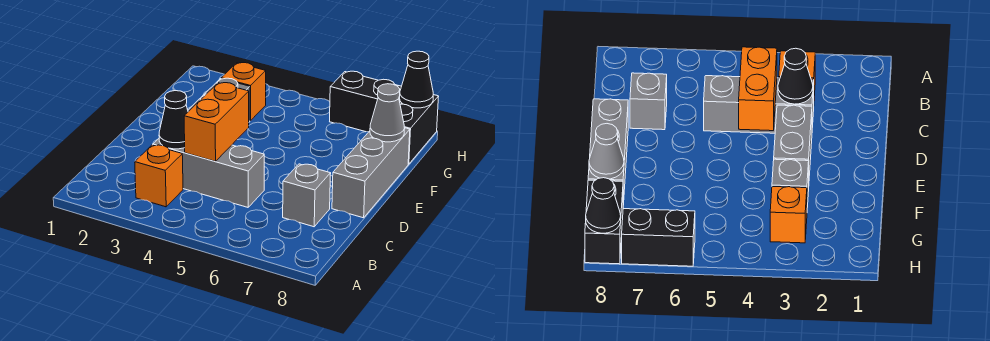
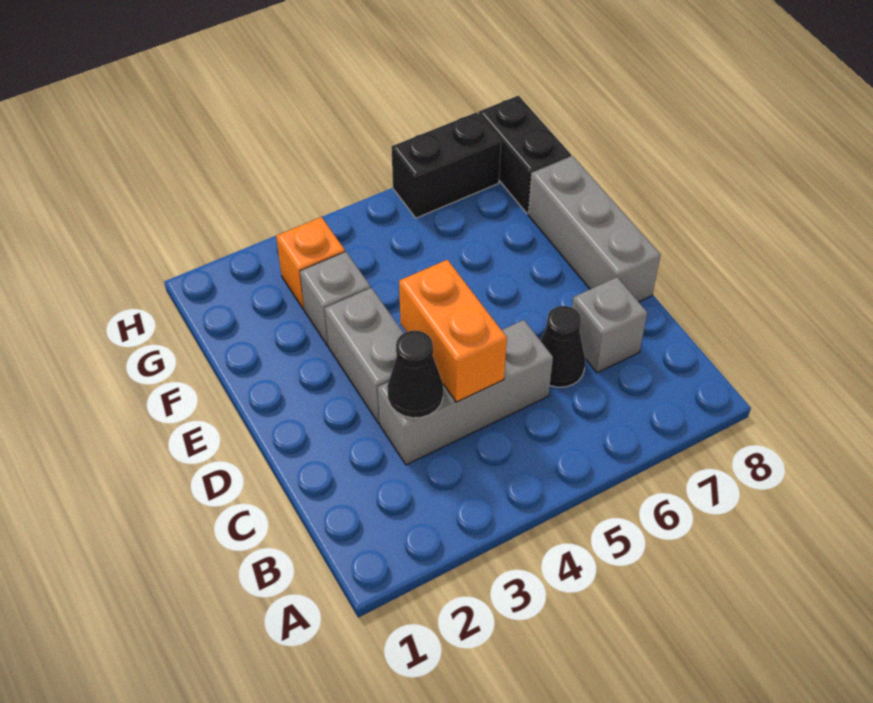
orange brick B3 level 1 -> none
grey cone F8 level 2 -> none
black cone H8 level 2 -> black cone C6 level 1

